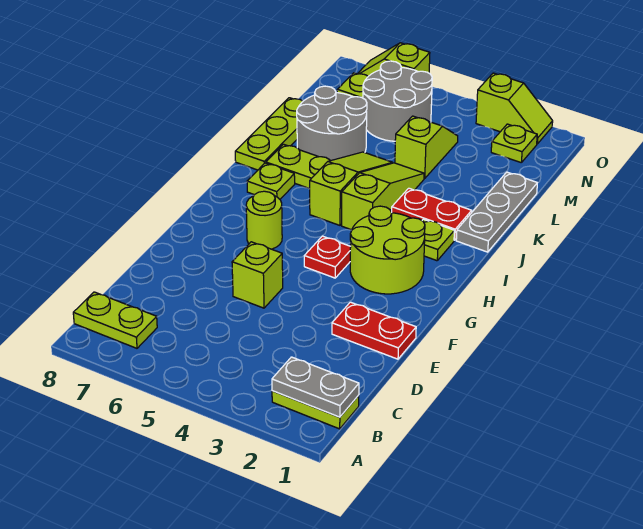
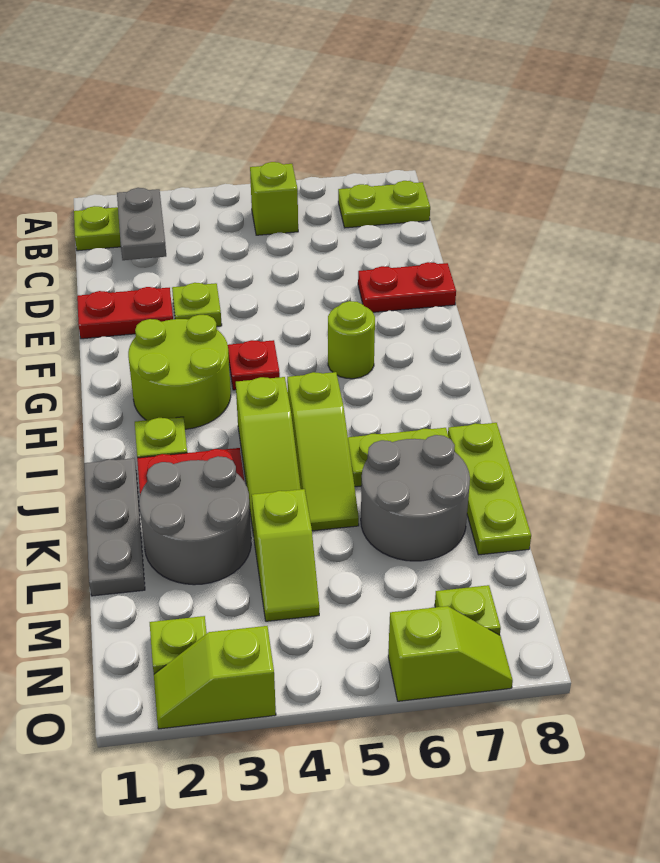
grey plate B1:B2 level 2 -> grey plate B2:C2 level 2
lime brick E5 level 1 -> lime brick B5 level 1
none -> red plate E7:E8 level 1
lime plate I7 level 1 -> lime plate E3 level 1
grey round brick M5:N6 level 1 -> grey round brick K2:L3 level 1

